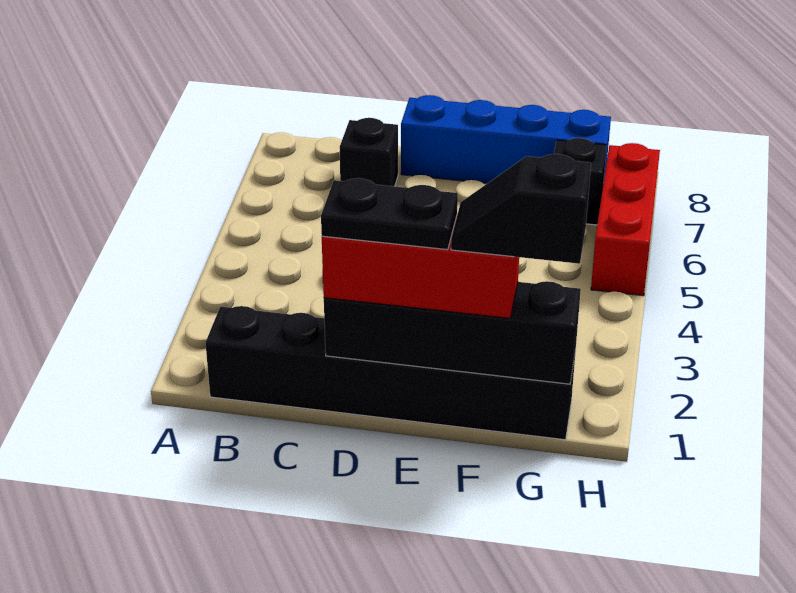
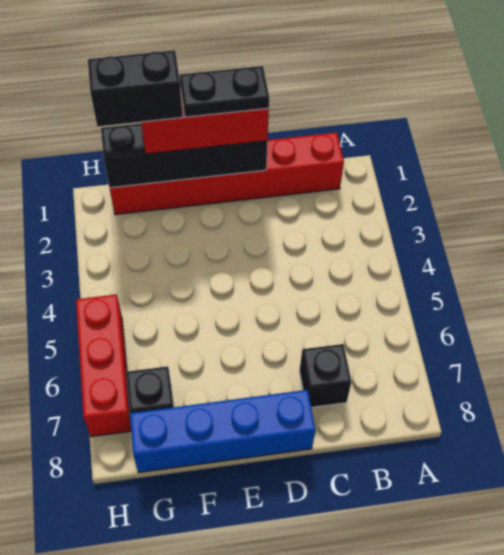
black brick B1:G1 level 1 -> red brick B1:G1 level 1
black slope F1:G1 level 4 top G -> black brick F1:G1 level 4

